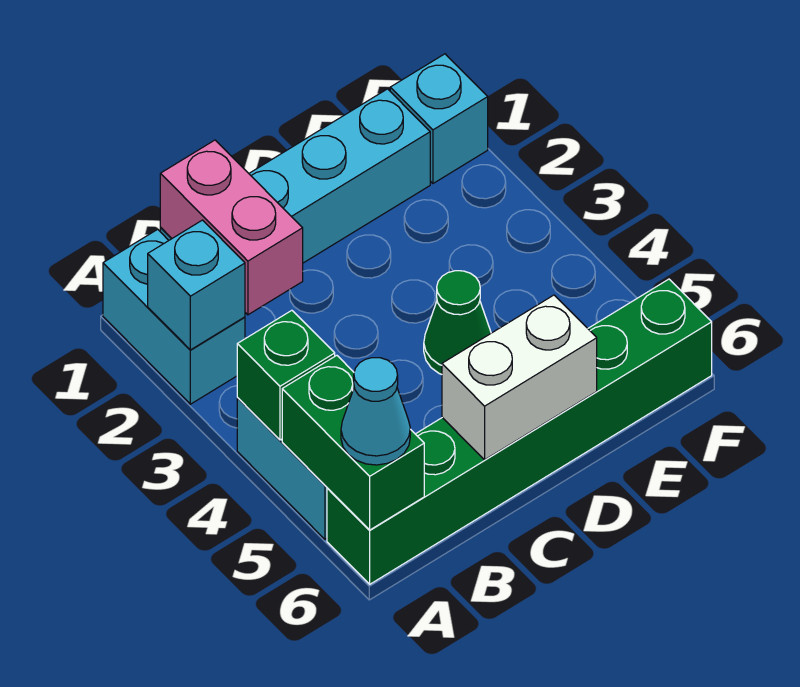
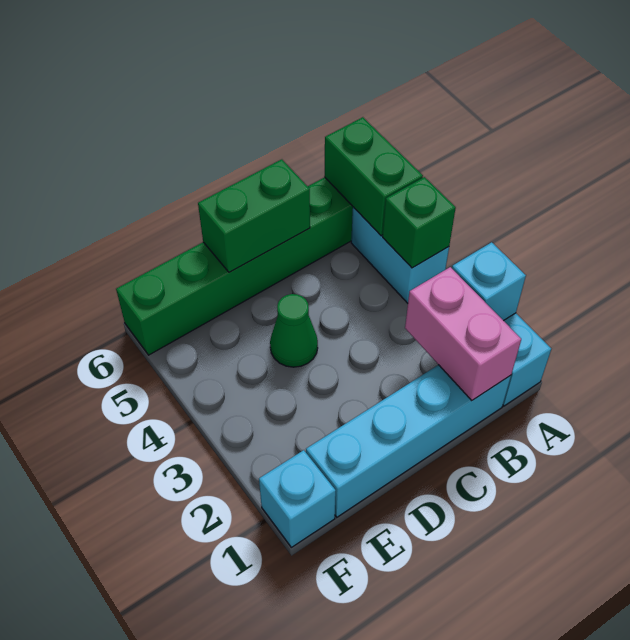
cyan cone A6 level 3 -> none
white brick C6:D6 level 2 -> green brick C6:D6 level 2

